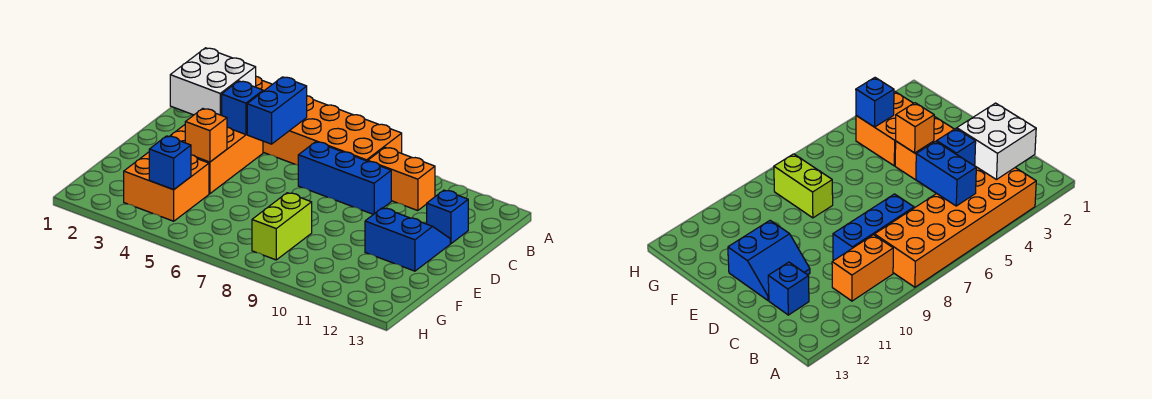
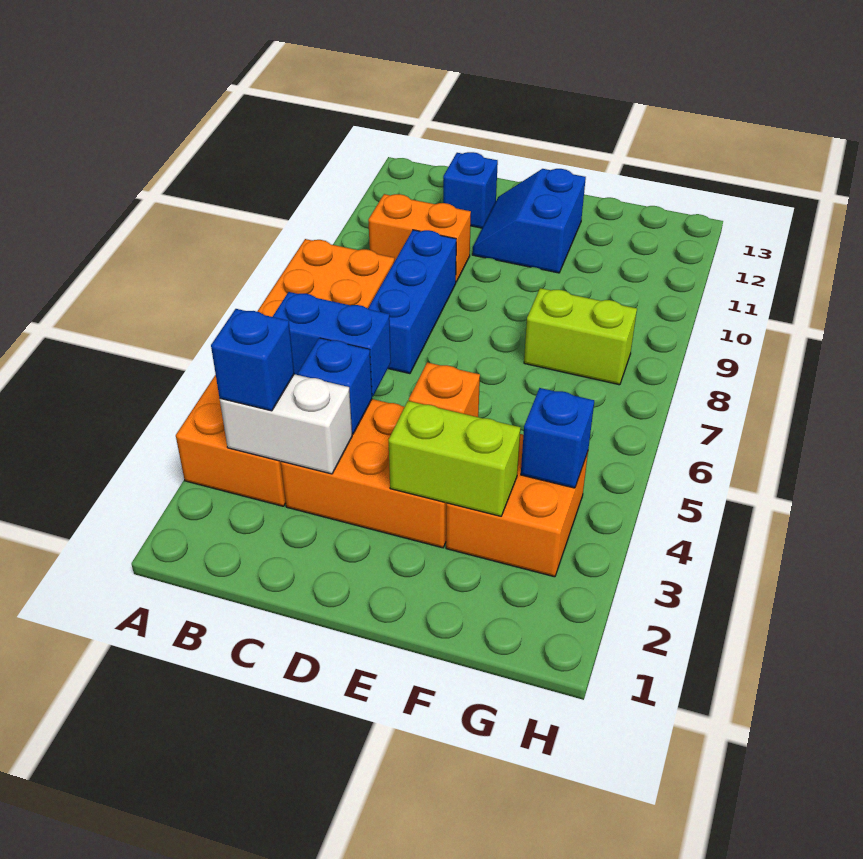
white brick B2:C3 level 2 -> white brick B3:C3 level 2
none -> blue brick B3 level 3
orange brick B9:B10 level 1 -> orange brick B10:C10 level 1
none -> lime brick E3:F3 level 2

